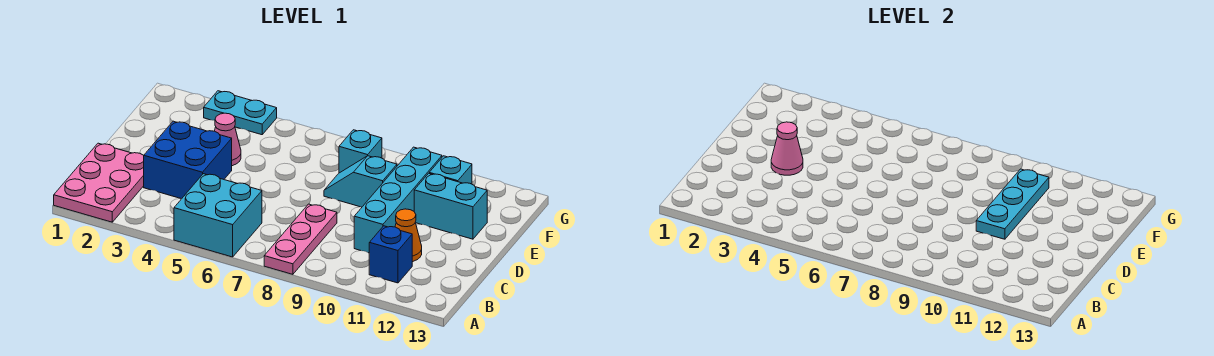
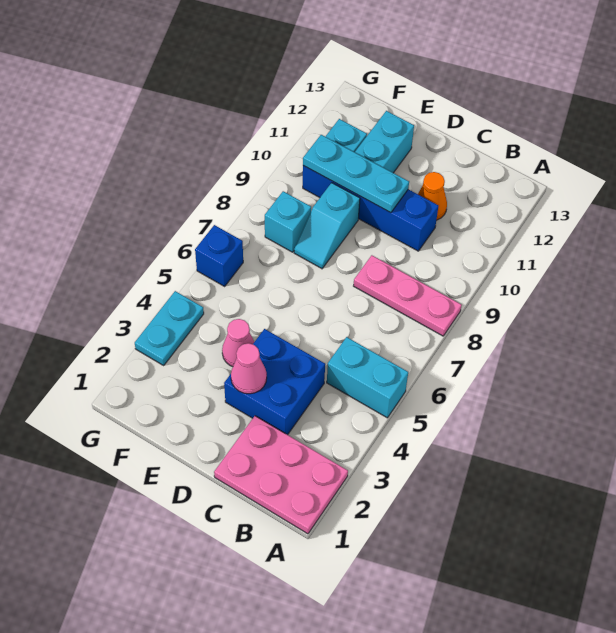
cyan brick A5:B6 level 1 -> cyan brick A5:B5 level 1
blue brick B11 level 1 -> blue brick G6 level 1
cyan brick C10:F10 level 1 -> blue brick C10:F10 level 1

